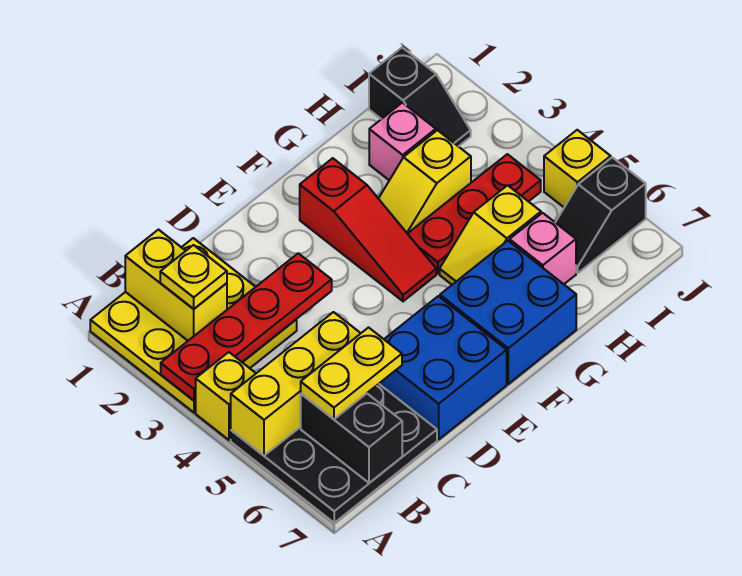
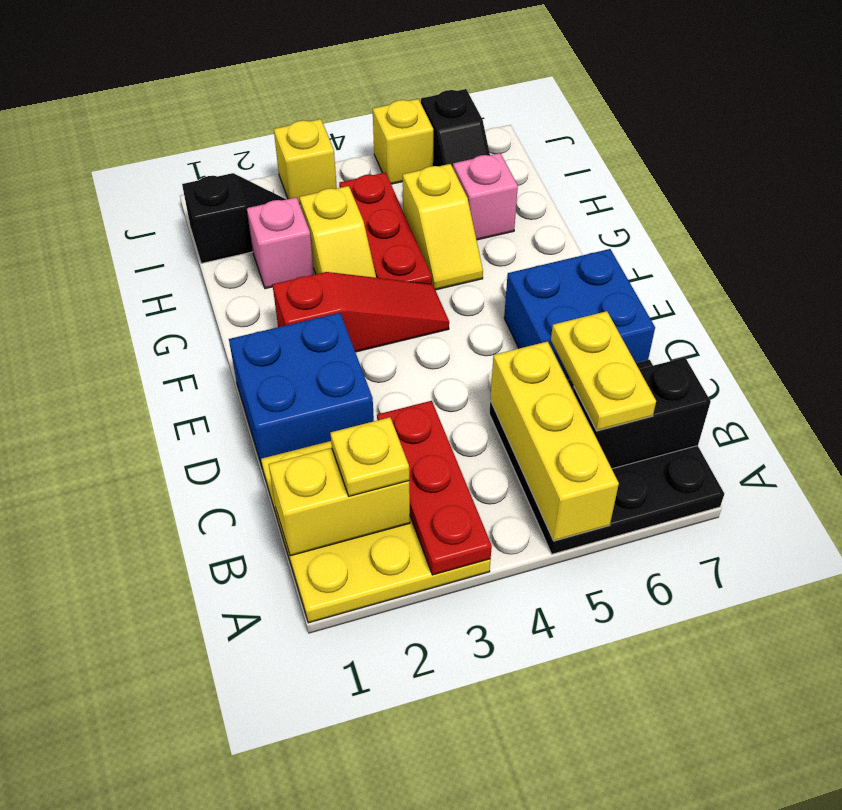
red plate A3:D3 level 2 -> red plate A3:C3 level 2
yellow brick A4 level 1 -> yellow brick J3 level 1
blue brick F6:G7 level 1 -> blue brick D1:E2 level 1

